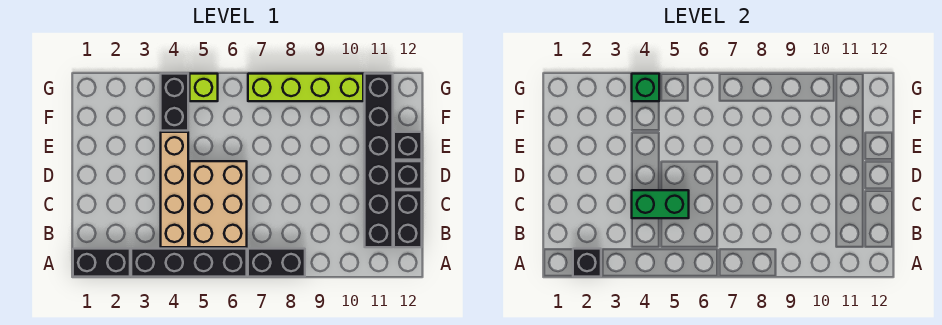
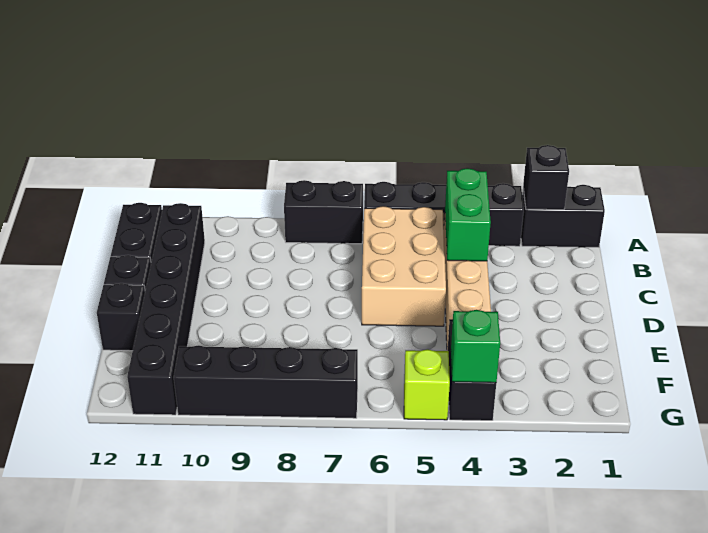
green brick C4:C5 level 2 -> green brick B4:C4 level 2
lime brick G7:G10 level 1 -> black brick G7:G10 level 1

